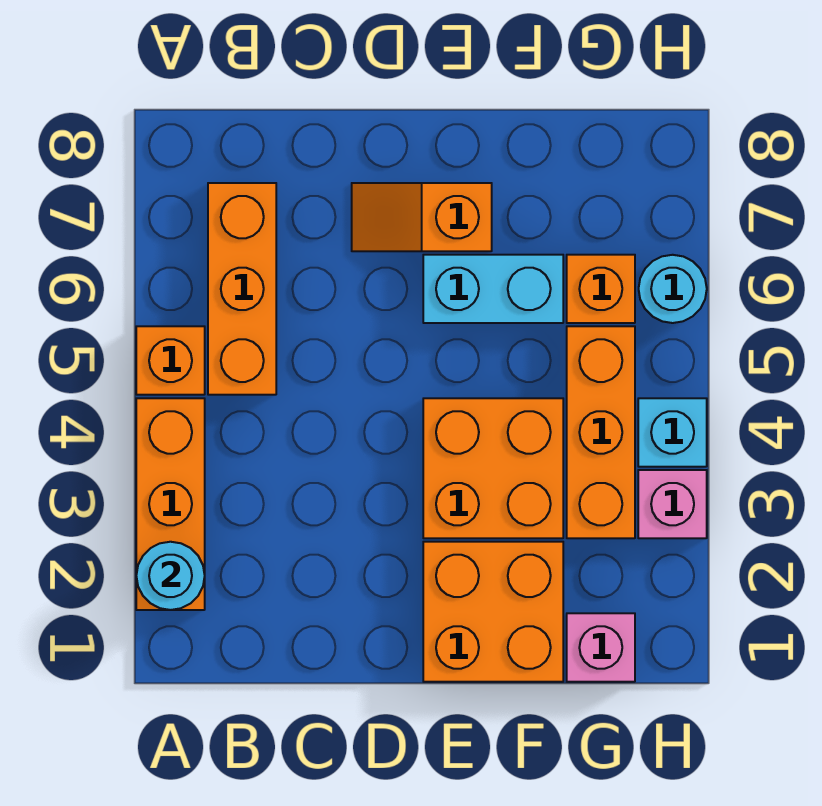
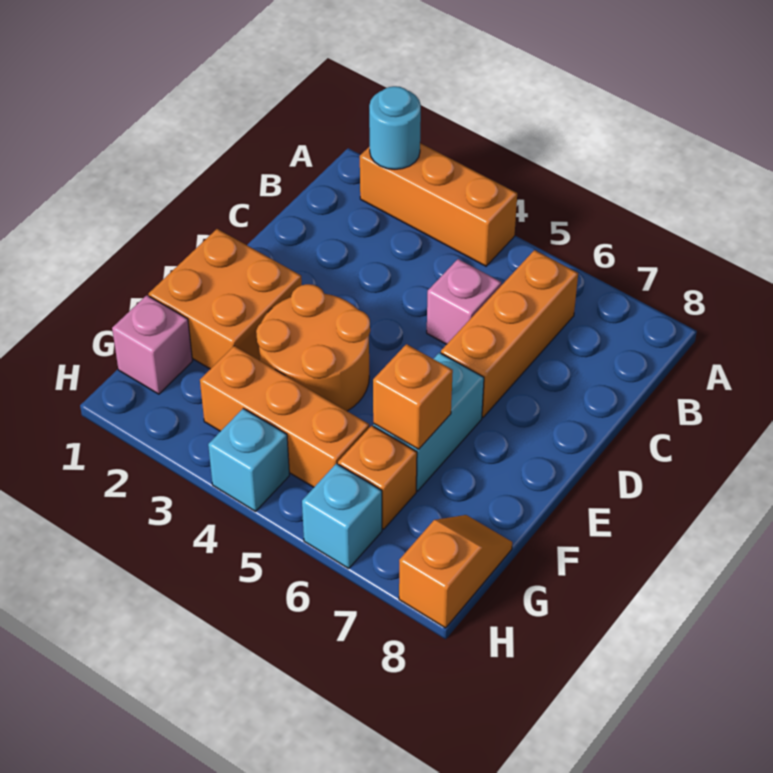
orange brick A5 level 1 -> orange brick F6 level 2
orange brick B5:B7 level 1 -> orange brick B6:D6 level 1
orange slope D7:E7 level 1 top E -> orange slope G8:H8 level 1 top H
orange brick E3:F4 level 1 -> orange round brick E3:F4 level 1
pink brick H3 level 1 -> pink brick C5 level 1
cyan round brick H6 level 1 -> cyan brick H6 level 1

